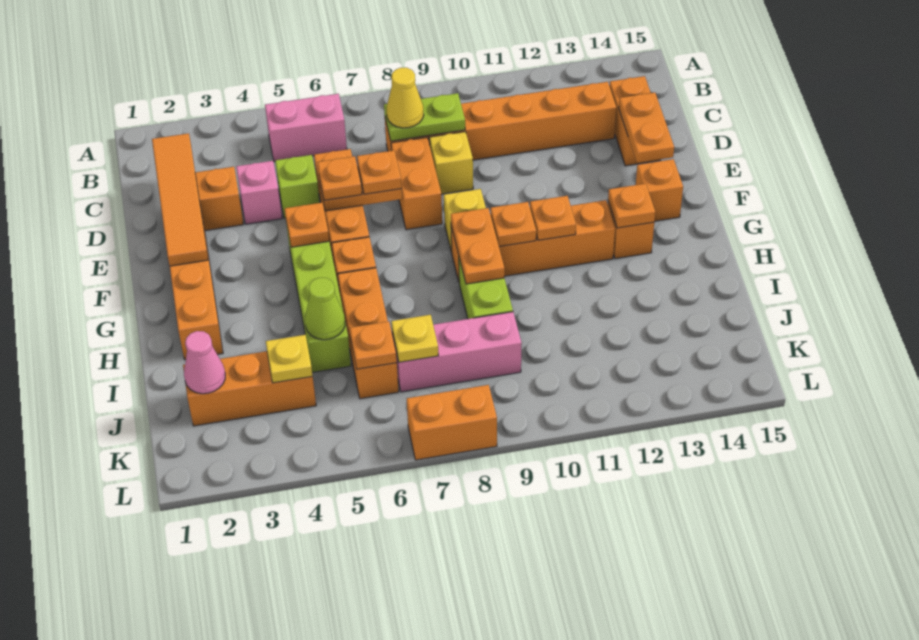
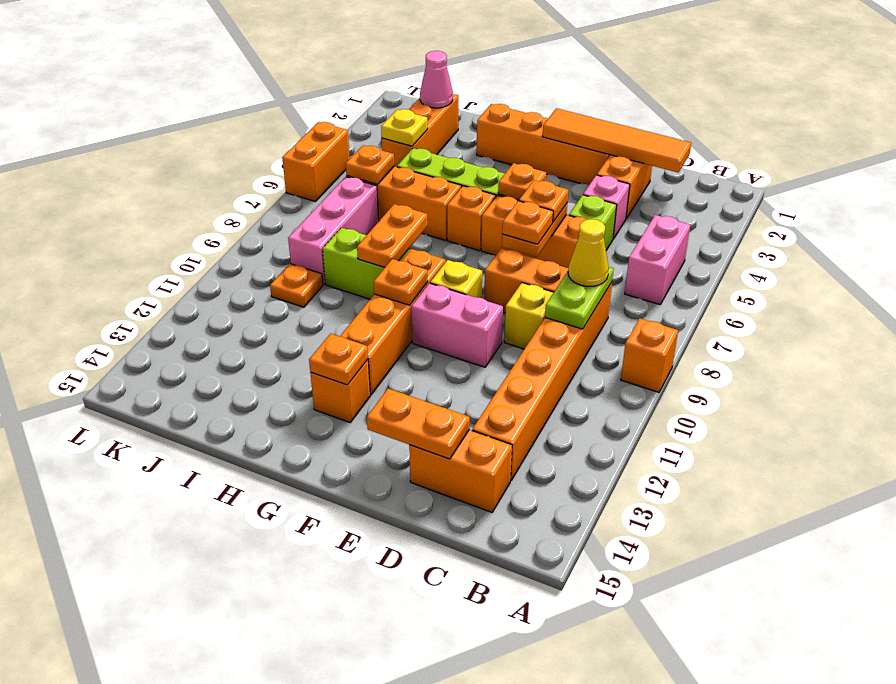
none -> pink brick E10:F10 level 1
orange brick F14 level 1 -> orange brick A9 level 1
orange plate G9:H9 level 2 -> orange plate H8:H9 level 2
orange plate G11 level 2 -> orange plate J10 level 1
lime cone I5 level 2 -> none
yellow plate J7 level 2 -> none
orange brick L7:L8 level 1 -> orange brick L5:L6 level 1

